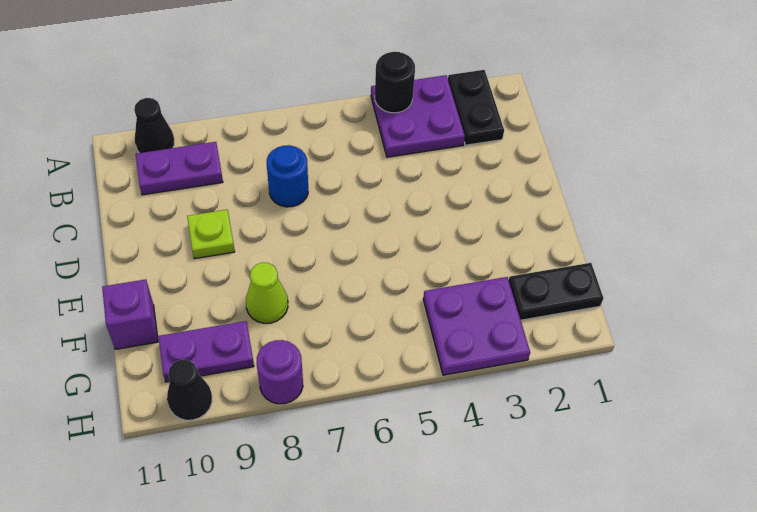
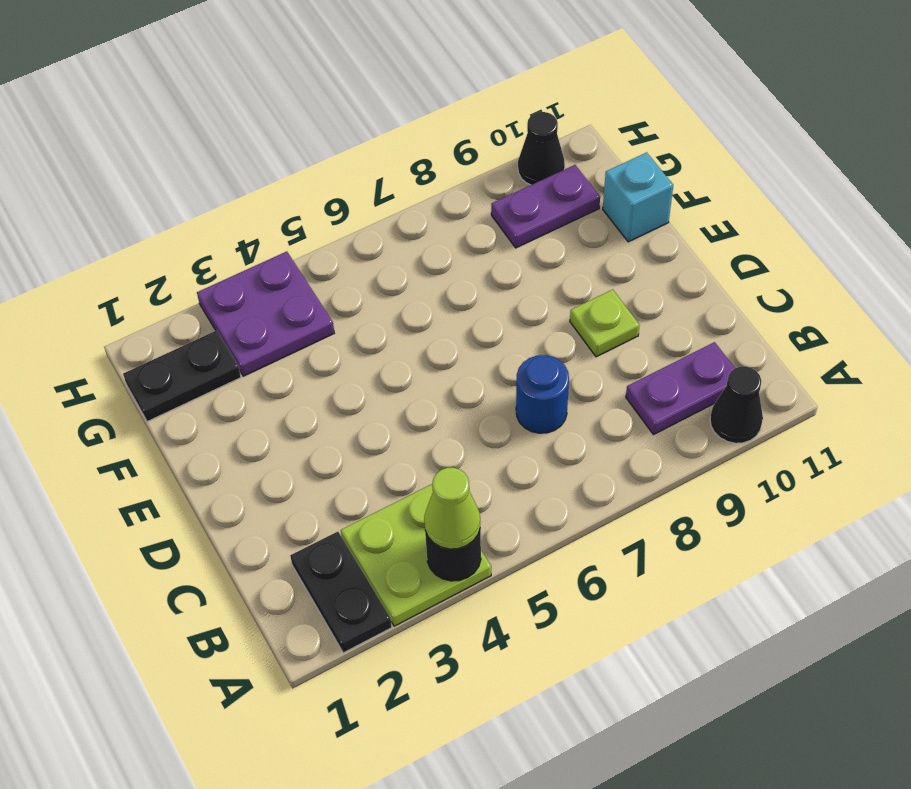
purple plate A3:B4 level 1 -> lime plate A3:B4 level 1
lime cone F8 level 1 -> lime cone A4 level 3
purple brick F11 level 1 -> cyan brick F11 level 1
purple round brick H8 level 1 -> none

